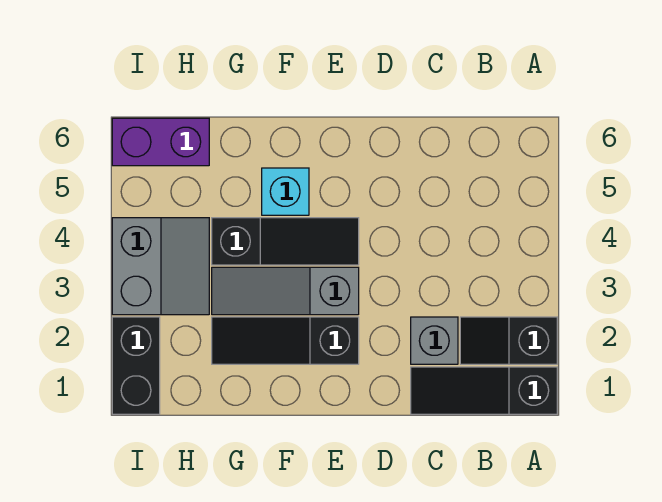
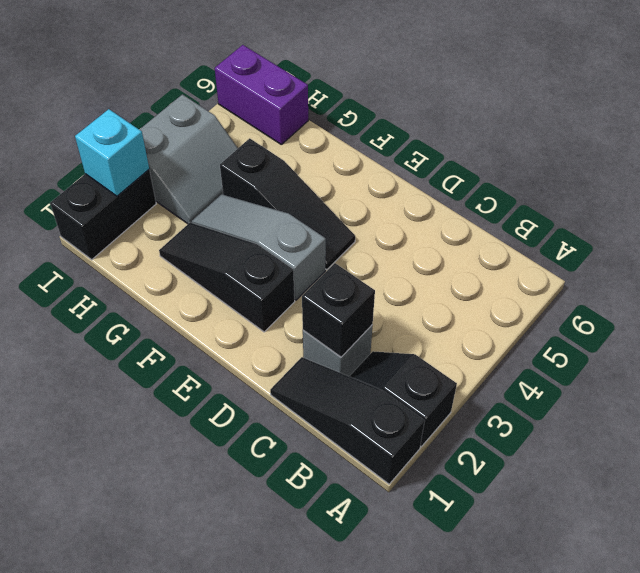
none -> black brick C2 level 2
cyan brick F5 level 1 -> cyan brick I2 level 2

